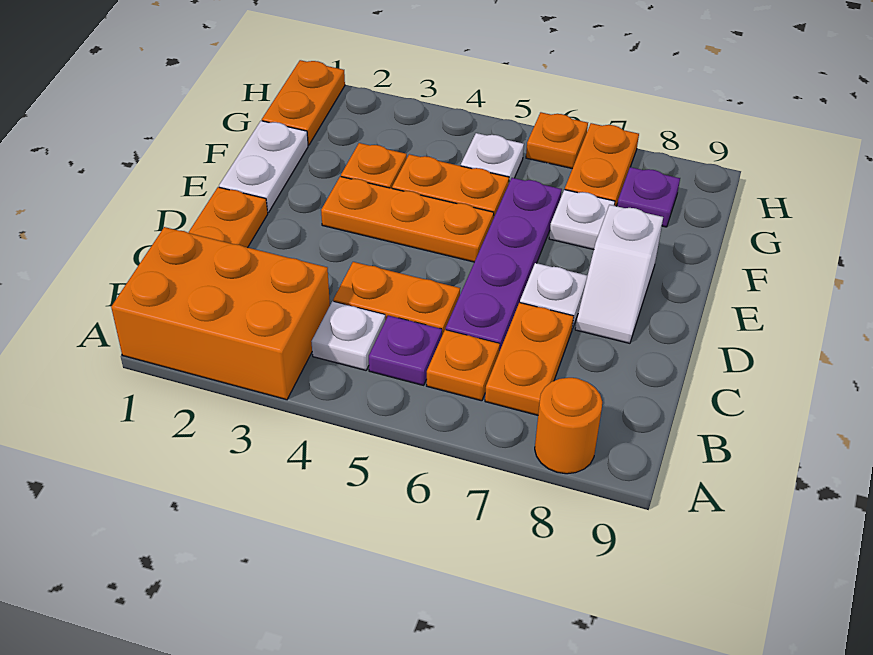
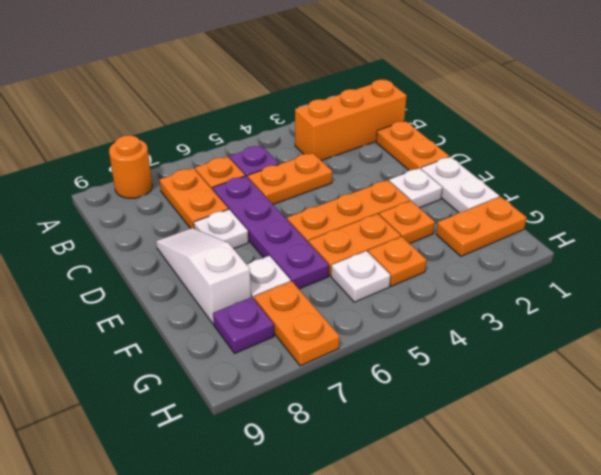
orange brick A1:B3 level 1 -> orange brick B1:B3 level 1
white plate B4 level 1 -> white plate E2 level 1
white slope D8:E8 level 1 top E -> white slope D8:F8 level 1 top F
orange plate G1:H1 level 1 -> orange plate G1:G2 level 1
orange plate H6 level 1 -> orange plate G4 level 1

